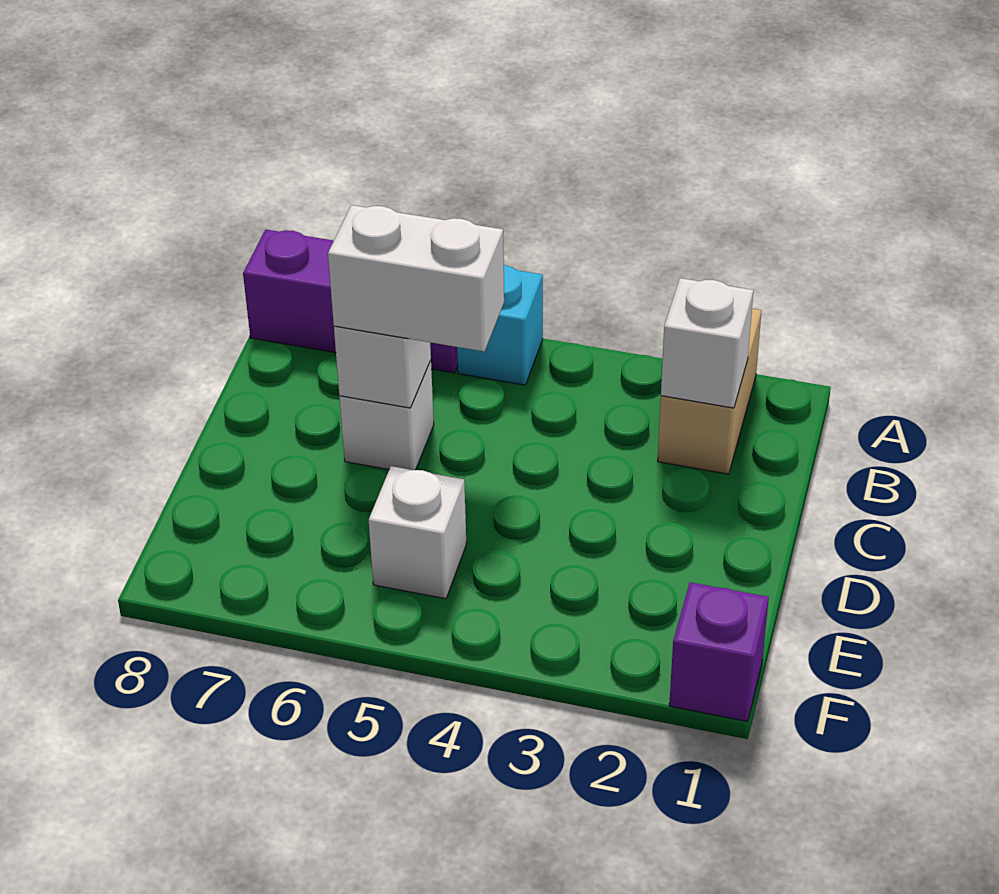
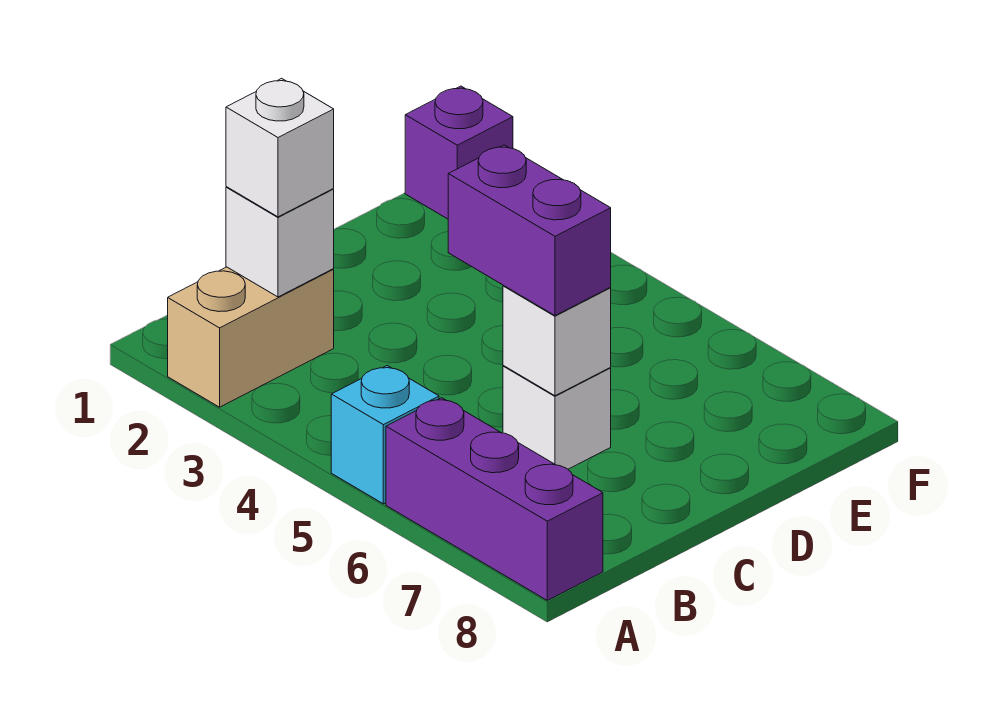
white brick C5:C6 level 3 -> purple brick C5:C6 level 3
white brick E5 level 1 -> white brick B2 level 3

